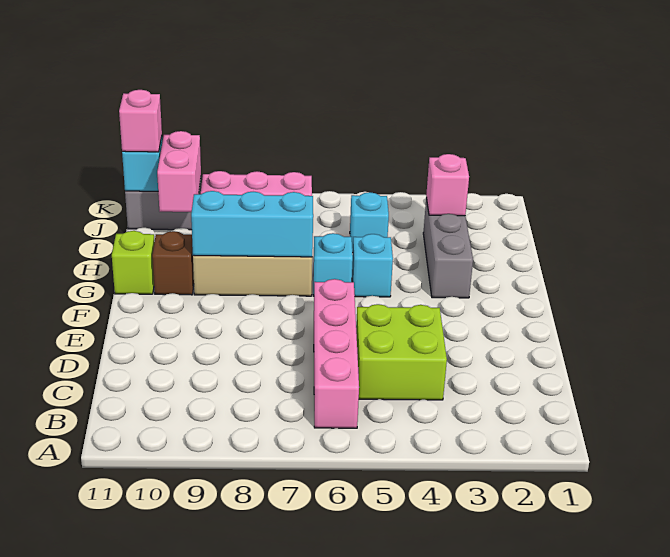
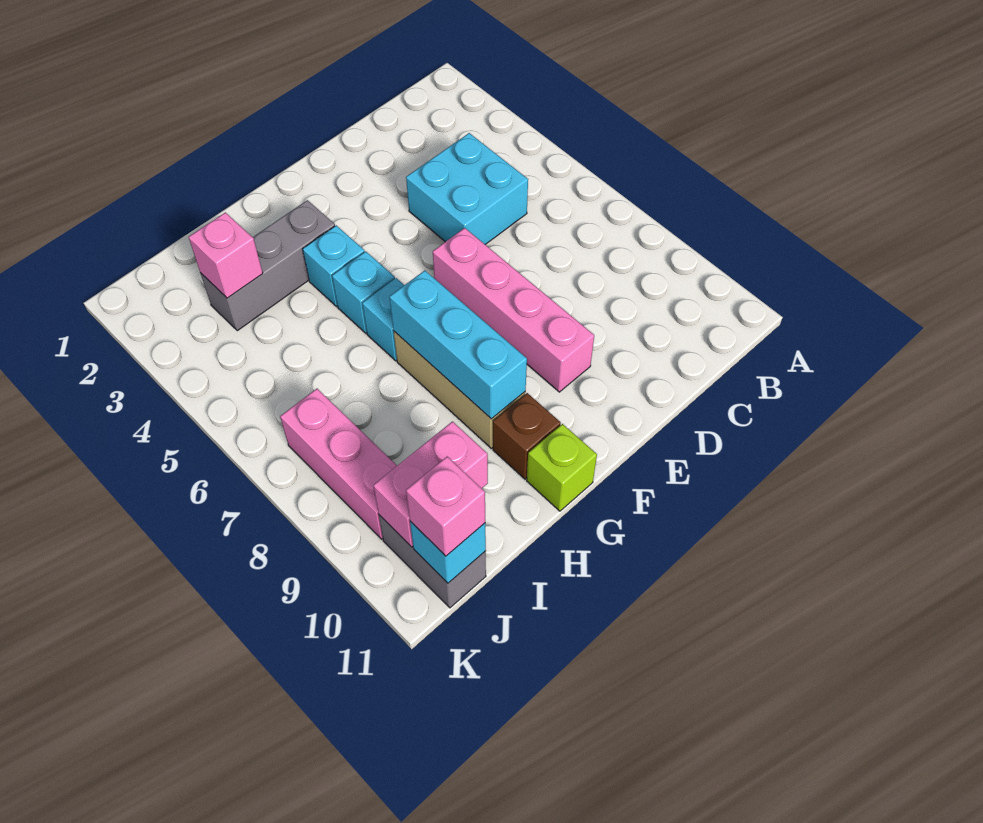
pink brick B6:E6 level 1 -> pink brick E6:E9 level 1
lime brick C4:D5 level 1 -> cyan brick C4:D5 level 1
cyan brick I5 level 1 -> cyan brick G4 level 1

